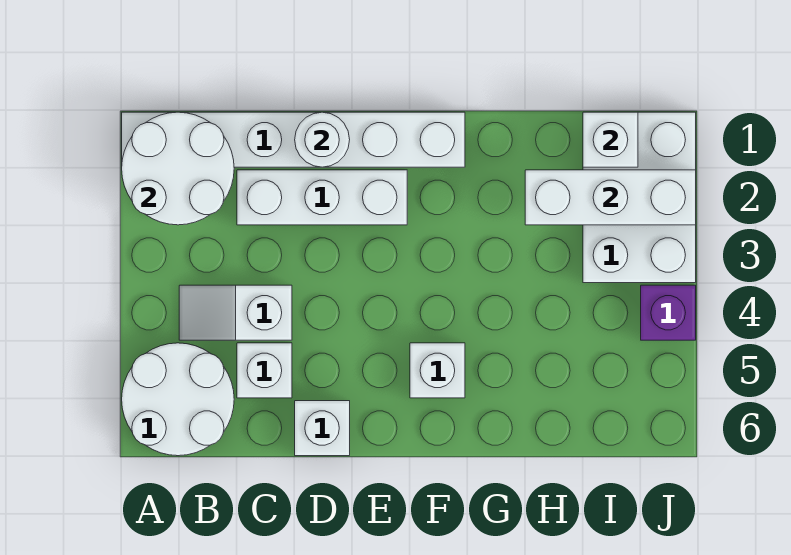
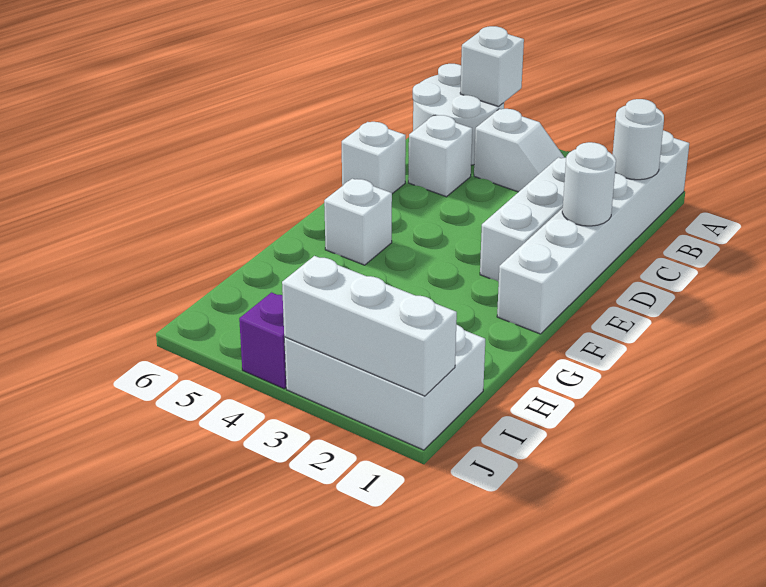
white round brick A1:B2 level 2 -> white round brick B1 level 2
white slope B4:C4 level 1 top C -> white slope B3:B4 level 1 top 4
white brick H2:J2 level 2 -> white brick J1:J3 level 2
white brick I1 level 2 -> white brick A5 level 2

